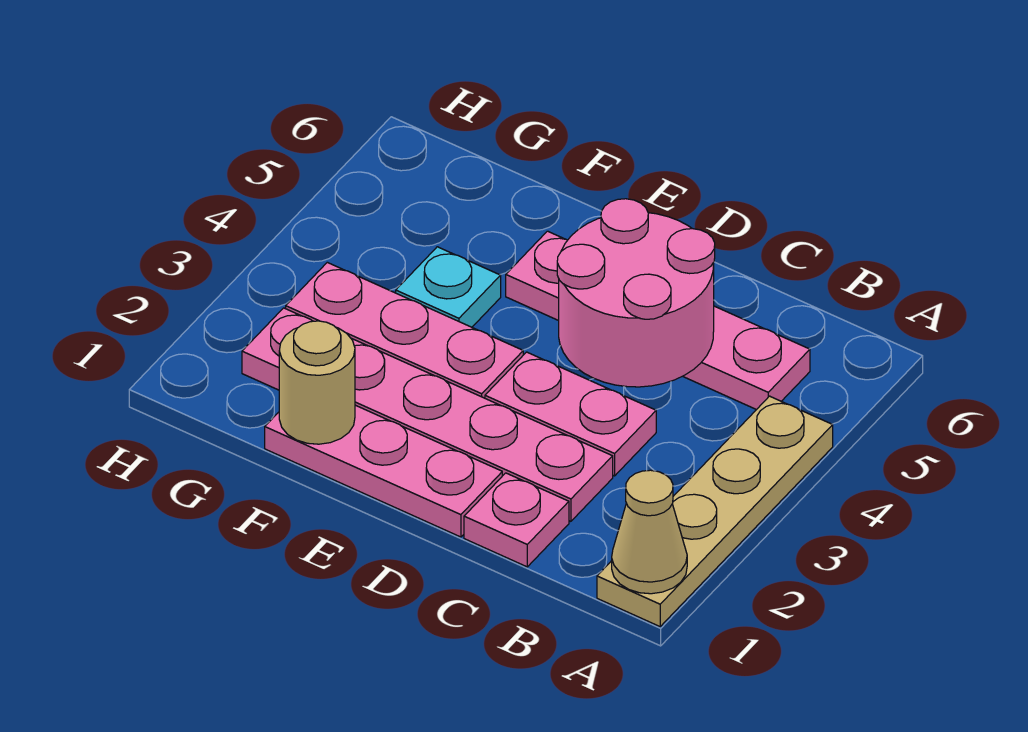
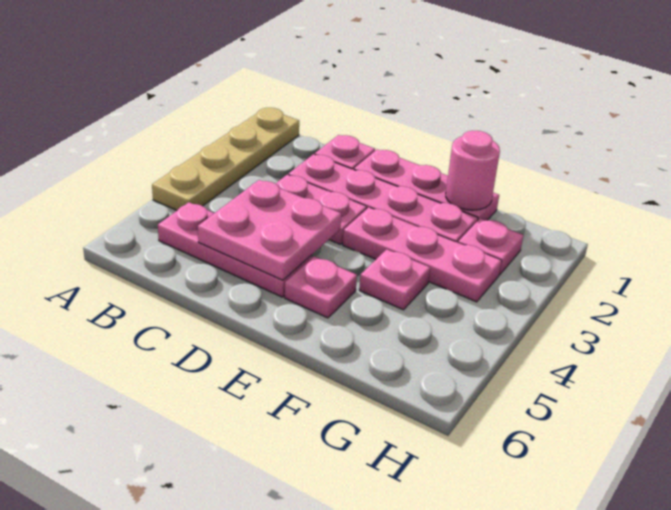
tan cone A1 level 2 -> none
pink round brick C4:D5 level 2 -> pink plate C4:D5 level 2
tan round brick F1 level 2 -> pink round brick F1 level 2
cyan plate F4 level 1 -> pink plate F4 level 1

